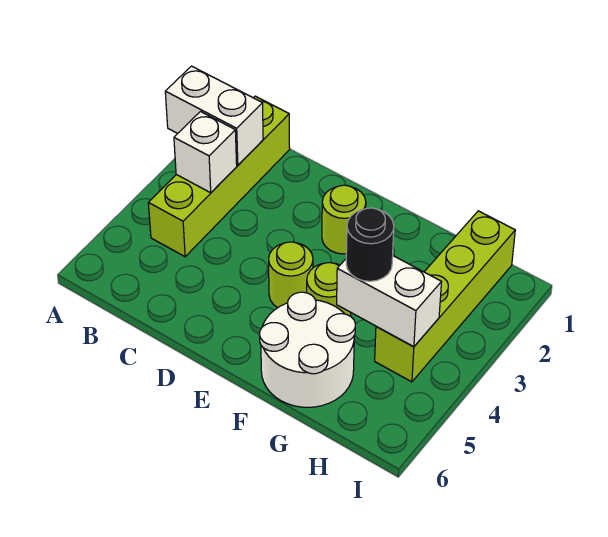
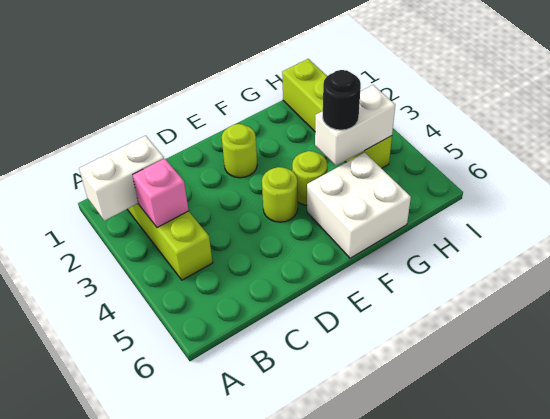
white brick B3 level 2 -> pink brick B3 level 2
white round brick F5:G6 level 1 -> white brick F5:G6 level 1

